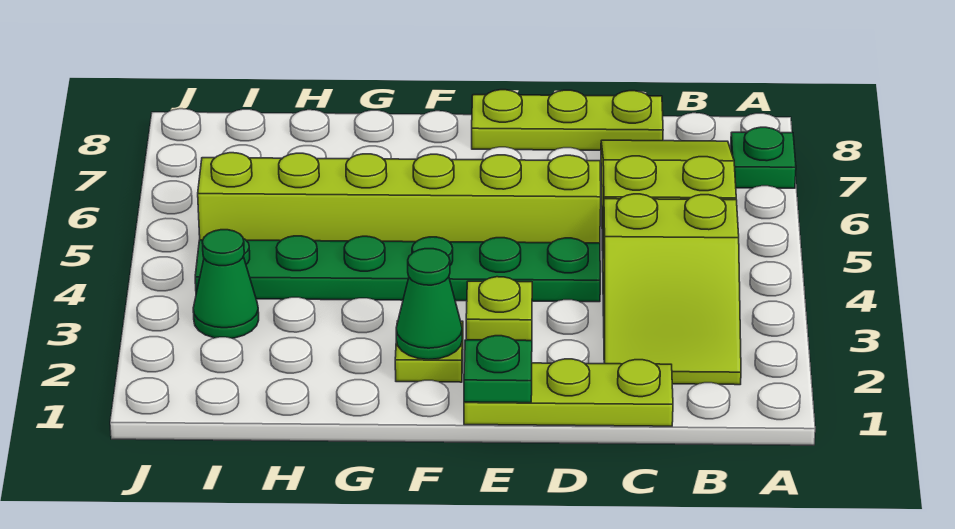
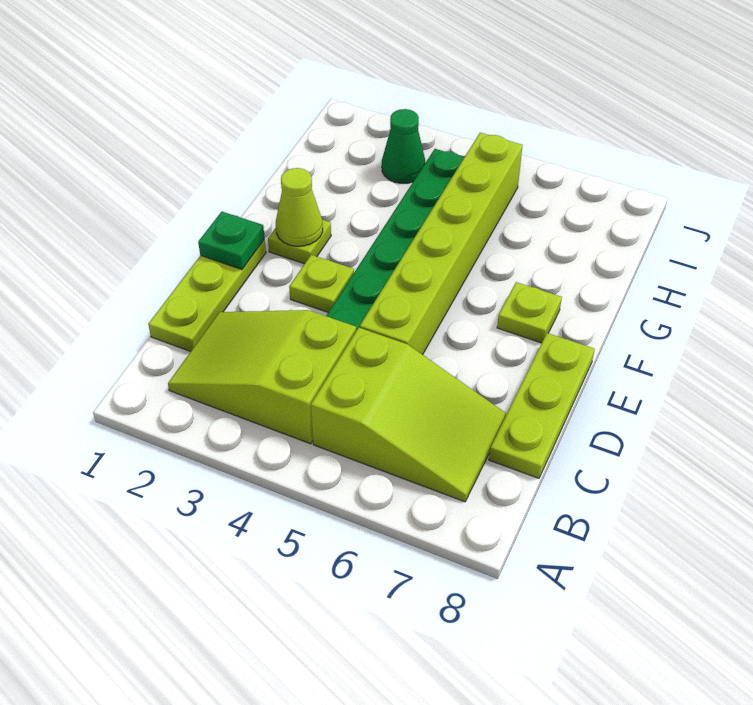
green plate A7 level 1 -> none
green cone F2 level 2 -> lime cone F2 level 2
none -> lime plate F7 level 1

